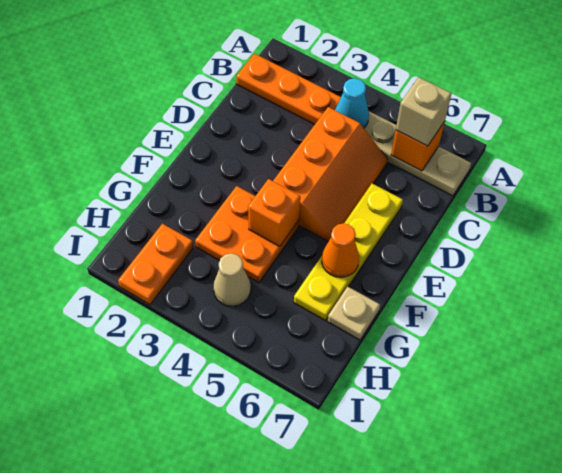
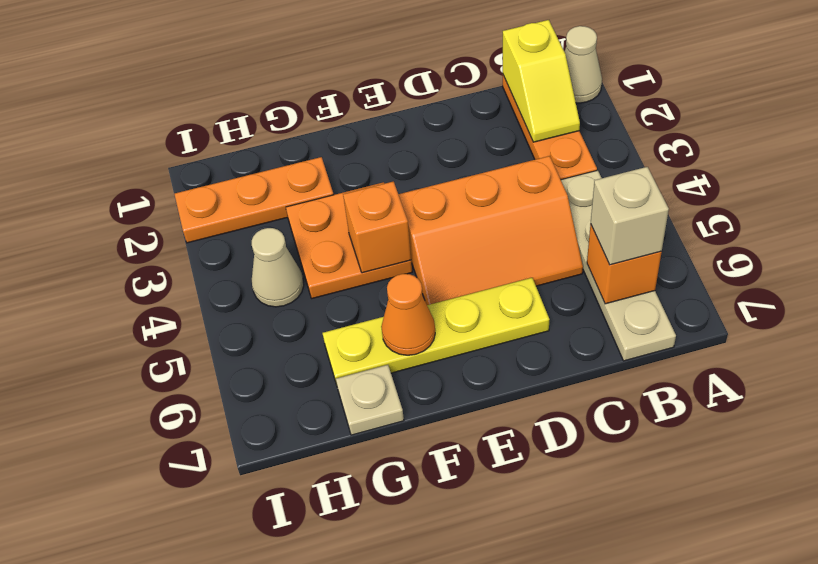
none -> tan cone A1 level 1
none -> yellow slope B1:B2 level 2 top 1
cyan cone B4 level 2 -> none
orange plate H2:I2 level 1 -> orange plate G2:I2 level 1

